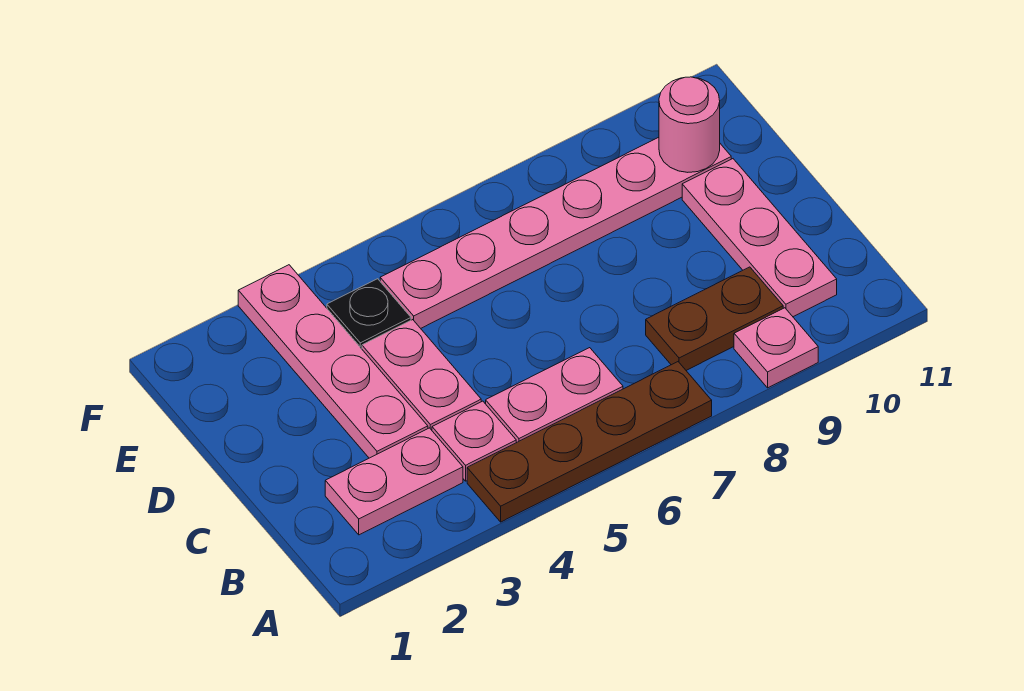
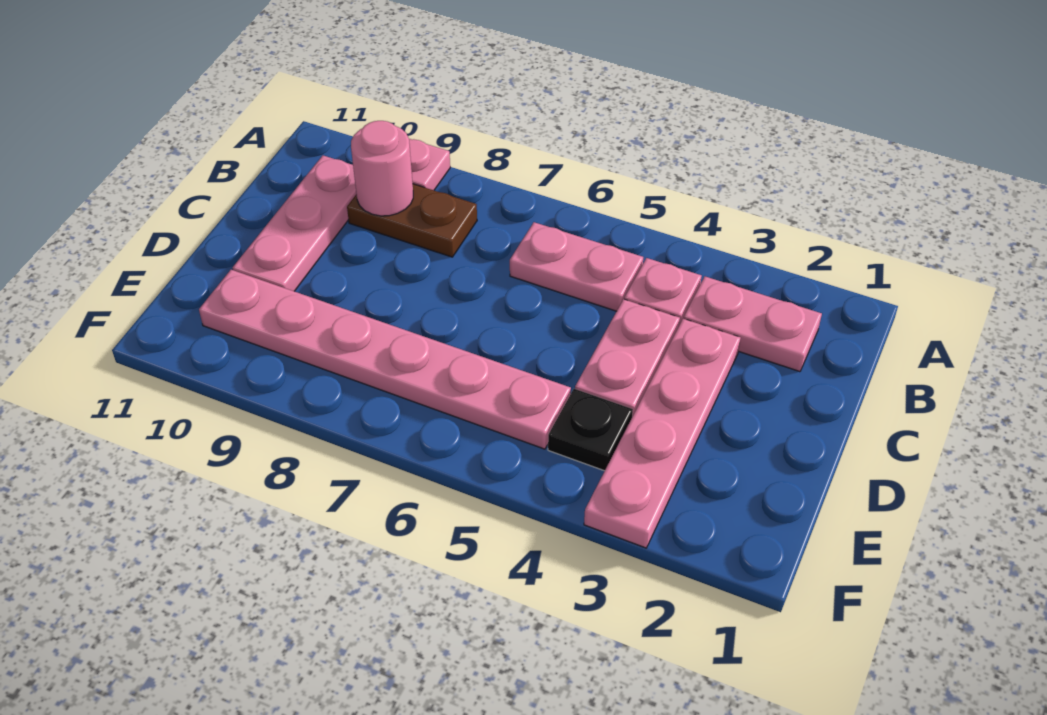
brown plate A4:A7 level 1 -> none
pink round brick E10 level 2 -> pink round brick B9 level 2

